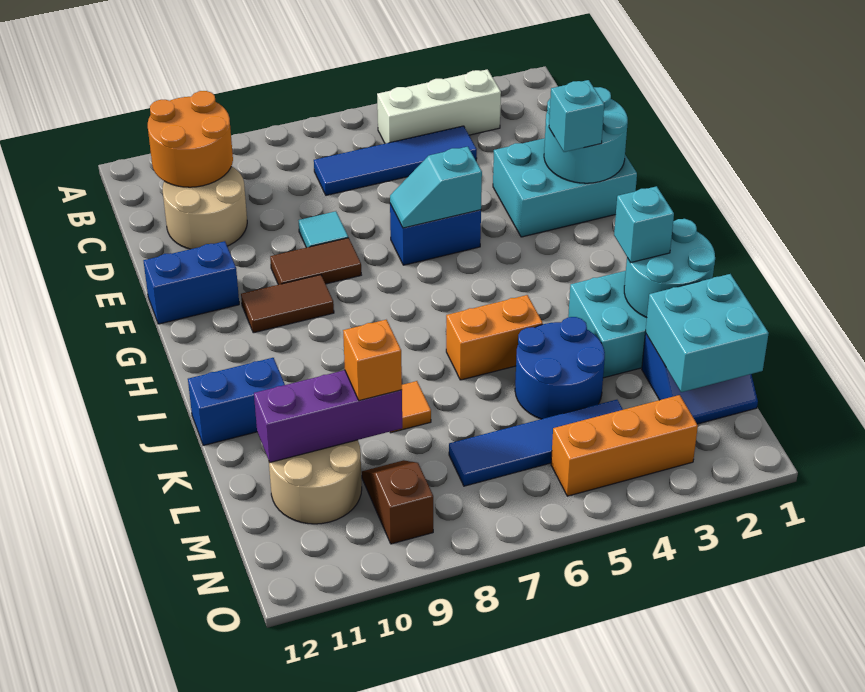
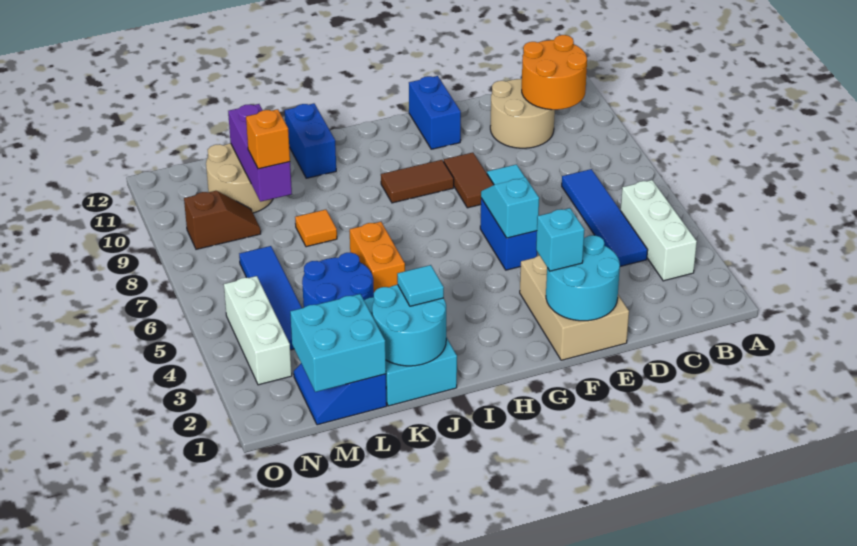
cyan brick E1:F3 level 1 -> tan brick E1:F3 level 1
brown tile G9:G10 level 1 -> brown tile G9:H9 level 1
cyan brick J2 level 3 -> cyan tile J2 level 3
orange brick N3:N5 level 1 -> white brick N3:N5 level 1

